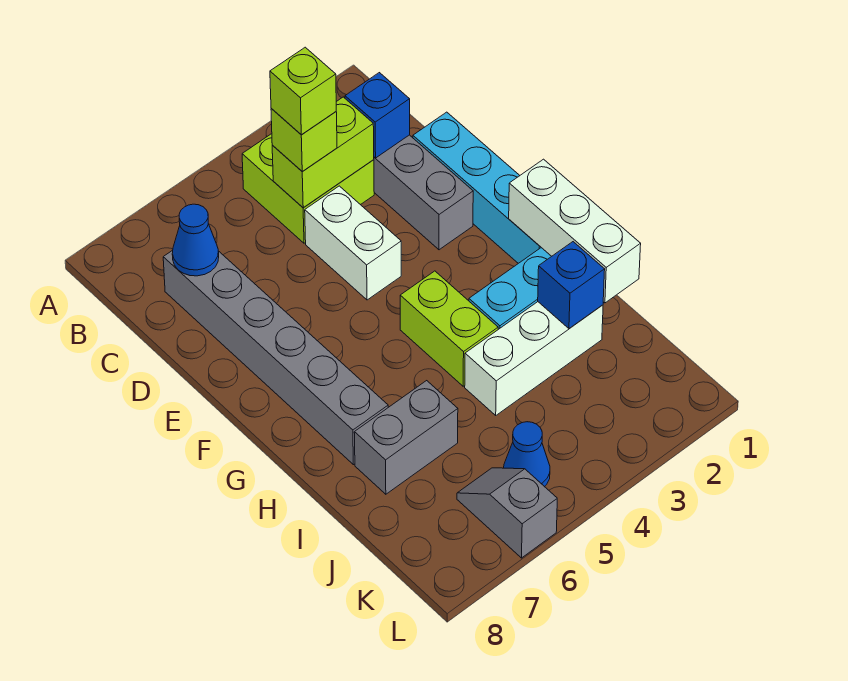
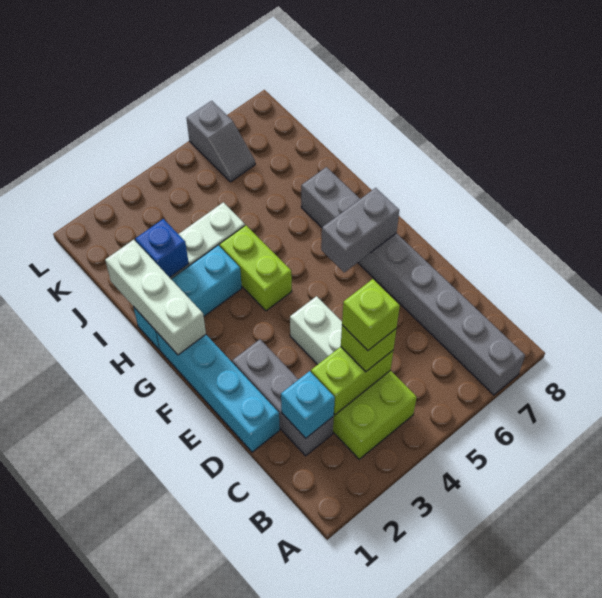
blue brick C2 level 2 -> cyan brick C2 level 2
grey brick C7:H7 level 1 -> grey brick A7:H7 level 1
blue cone C7 level 2 -> none
grey brick I6:I7 level 1 -> grey brick F6:F7 level 2
blue cone K5 level 1 -> none

